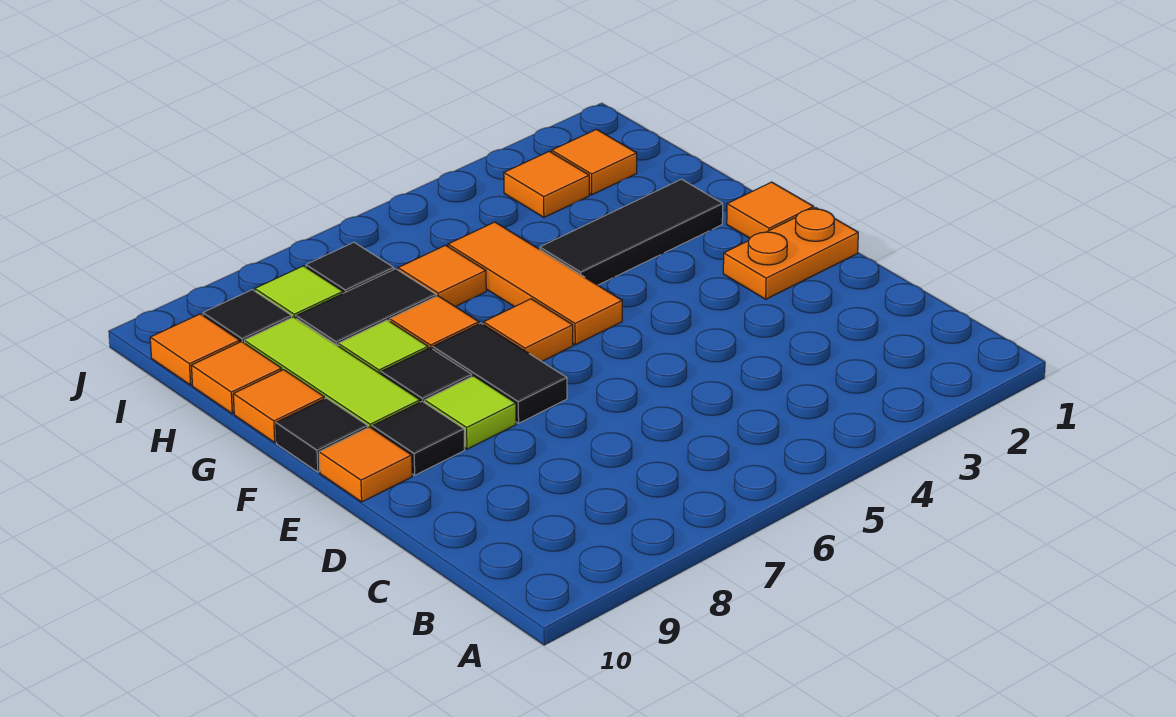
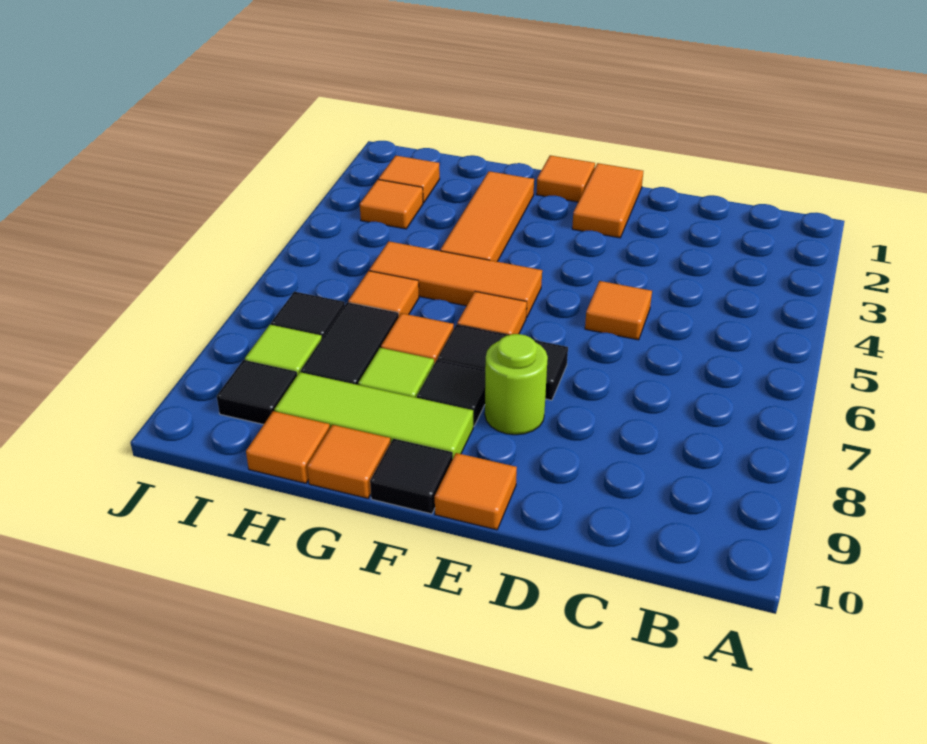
orange plate E1:E2 level 1 -> orange tile E1:E2 level 1
lime tile E8 level 1 -> lime round brick E8 level 1
black tile E9 level 1 -> none
black tile G2:G4 level 1 -> orange tile G2:G4 level 1
orange tile I10 level 1 -> orange tile D5 level 1

